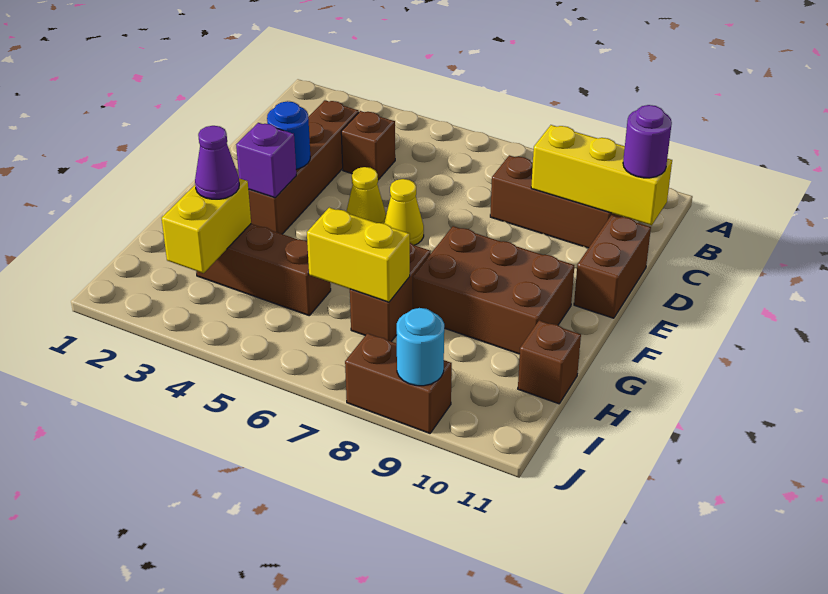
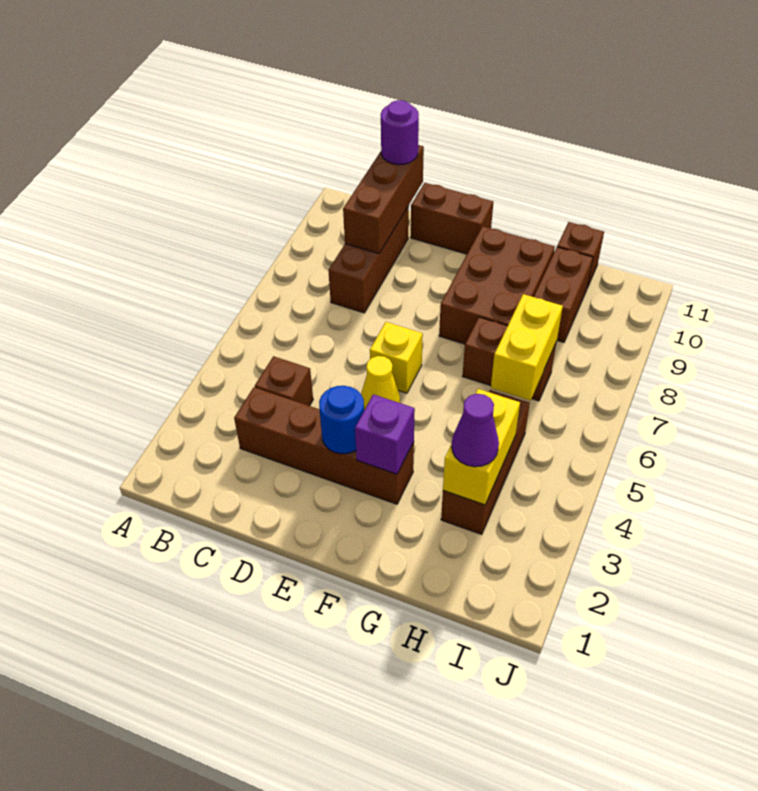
yellow brick C9:C11 level 2 -> brown brick C9:C11 level 2
yellow cone E6 level 1 -> yellow brick E6 level 1
yellow brick H3:I3 level 2 -> yellow brick H3:H4 level 2
brown brick J8:J9 level 1 -> brown brick H9:H10 level 1
cyan round brick J9 level 2 -> none

